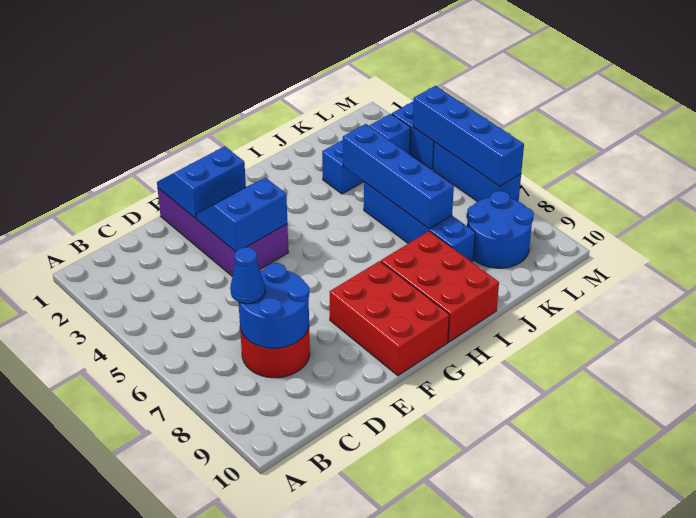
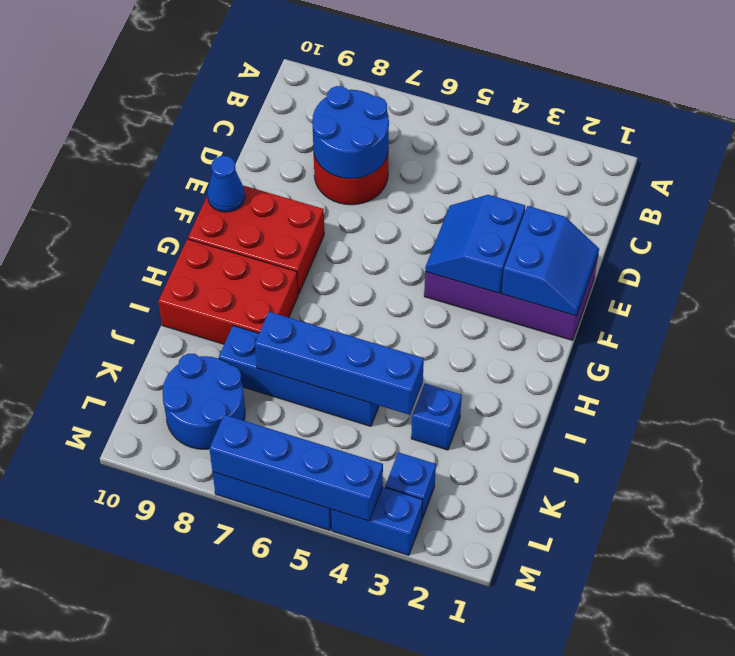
blue cone C7 level 3 -> blue cone F10 level 2
blue slope E3:F4 level 2 top 4 -> blue slope E3:F4 level 2 top 3

